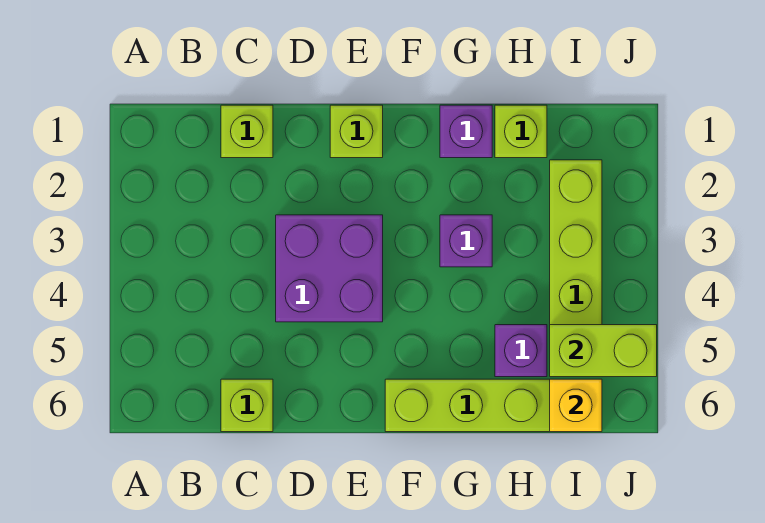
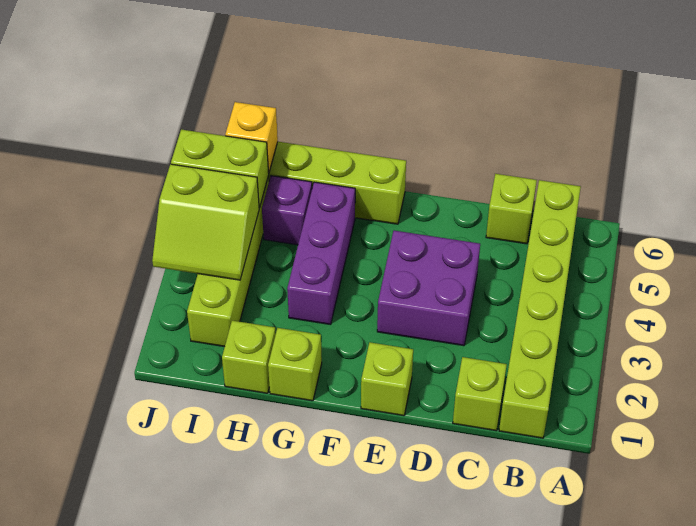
none -> lime brick B1:B6 level 1
purple brick G1 level 1 -> lime brick G1 level 1
purple brick G3 level 1 -> purple brick G3:G5 level 1
none -> lime slope I3:J4 level 2 top 4

